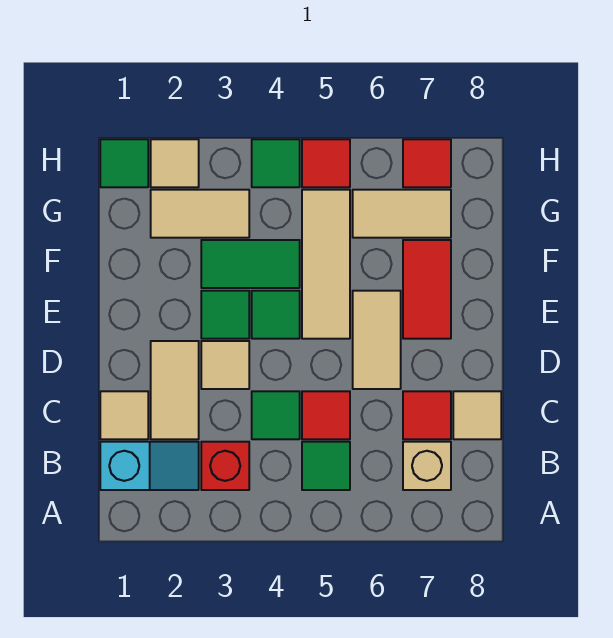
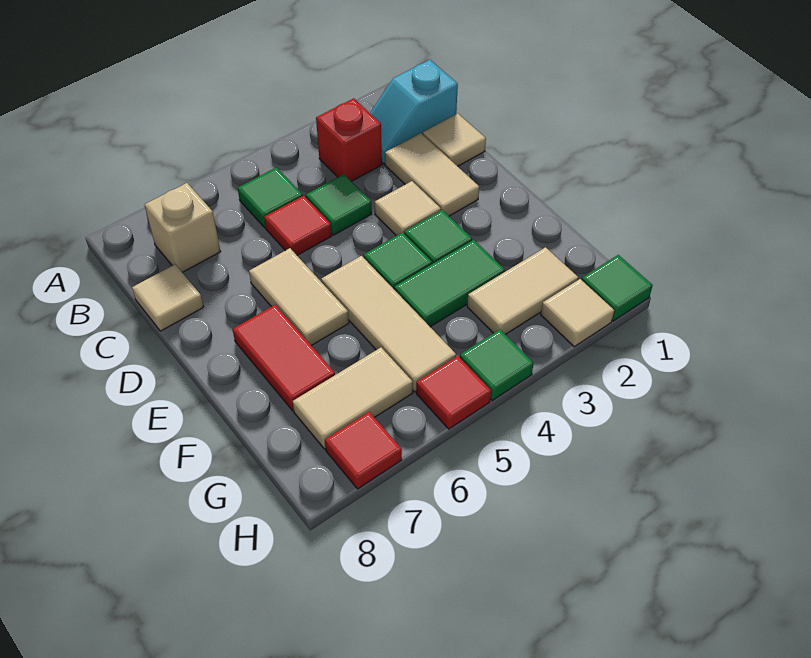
red tile C7 level 1 -> none

